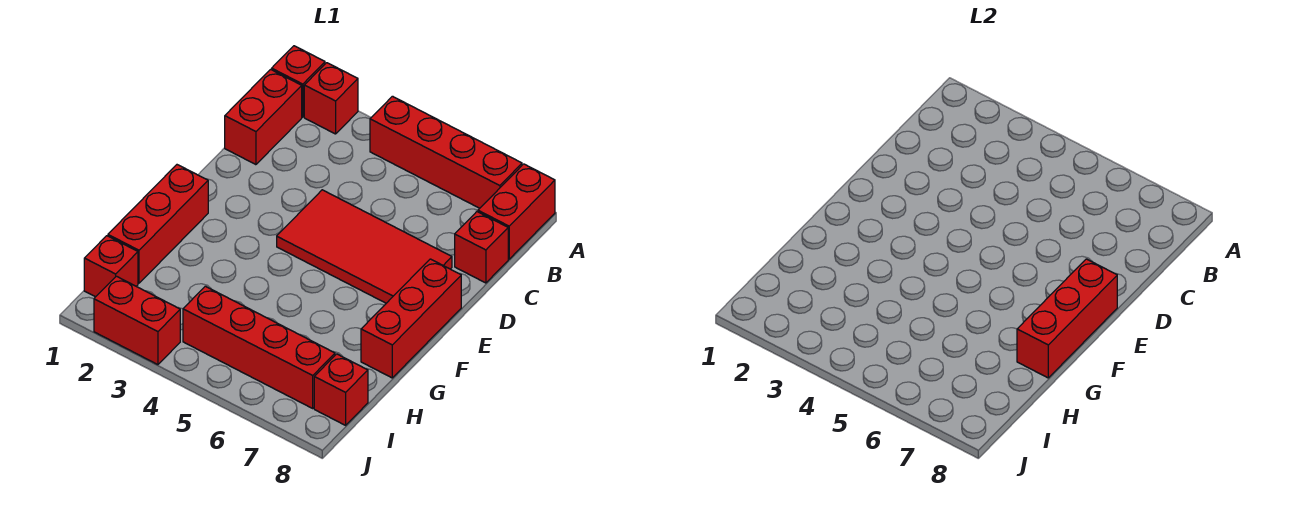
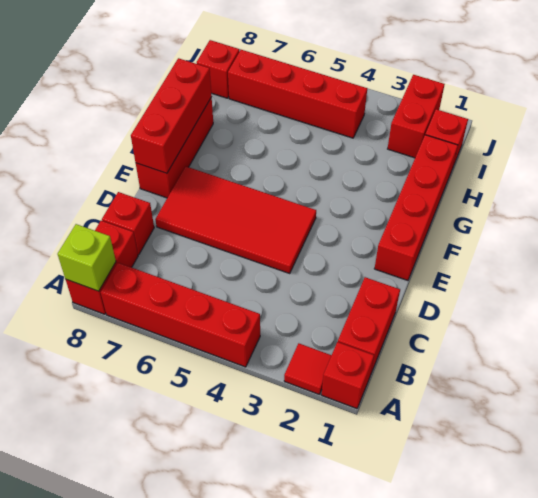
red brick A2 level 1 -> red tile A2 level 1
none -> lime brick A8 level 2
red brick F1:H1 level 1 -> red brick E1:H1 level 1
red brick J2:J3 level 1 -> red brick I2:J2 level 1

